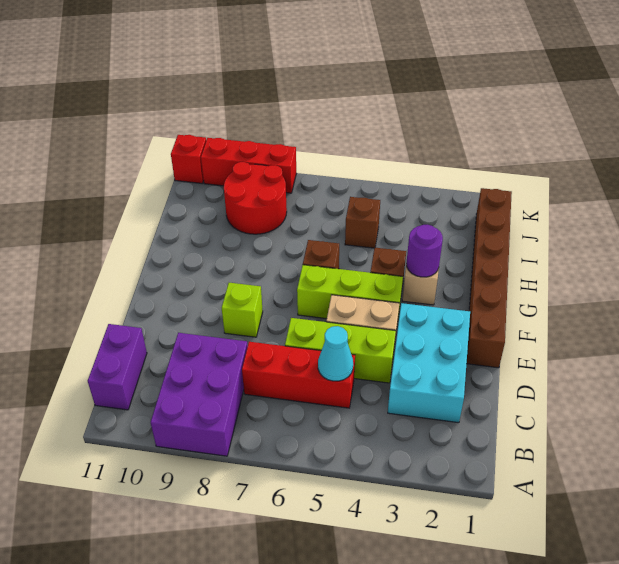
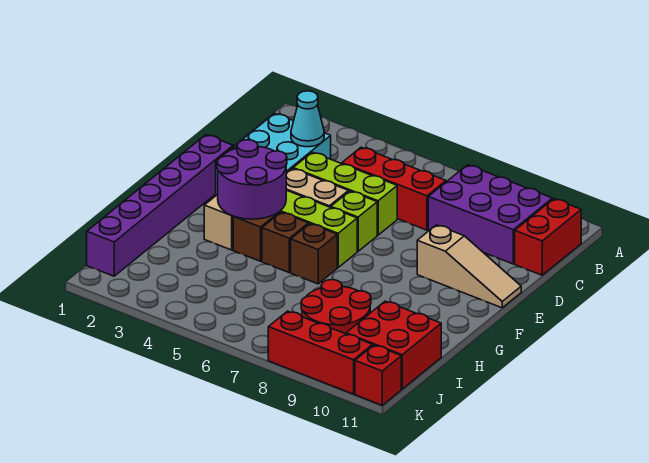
purple brick A8:C9 level 1 -> purple brick B8:C10 level 1
purple brick B11:C11 level 1 -> red brick B11:C11 level 1
cyan cone C5 level 2 -> cyan cone C3 level 2
brown brick E1:J1 level 1 -> purple brick E1:J1 level 1
lime brick E8 level 1 -> lime brick E6 level 1
none -> tan slope E9:E11 level 1 top 9
purple round brick G3 level 2 -> purple round brick F3:G4 level 2
brown brick I5 level 1 -> brown brick G5 level 1
none -> red brick I10:J11 level 1

